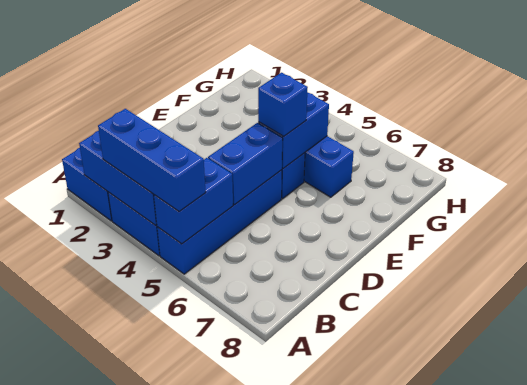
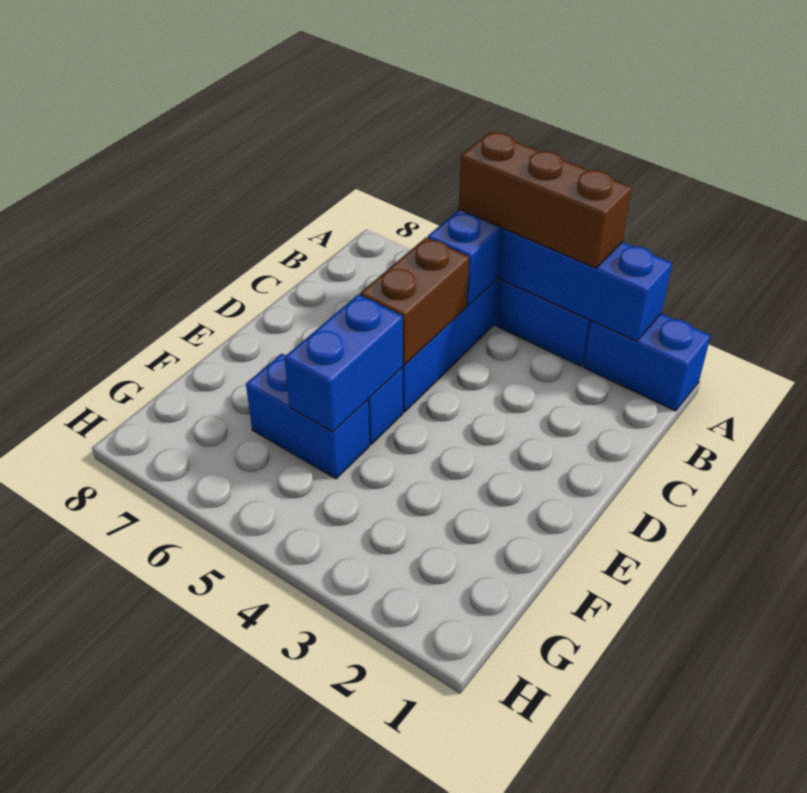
blue brick A3:A5 level 3 -> brown brick A3:A5 level 3
blue brick C5:D5 level 2 -> brown brick C5:D5 level 2
blue brick E5 level 3 -> none

